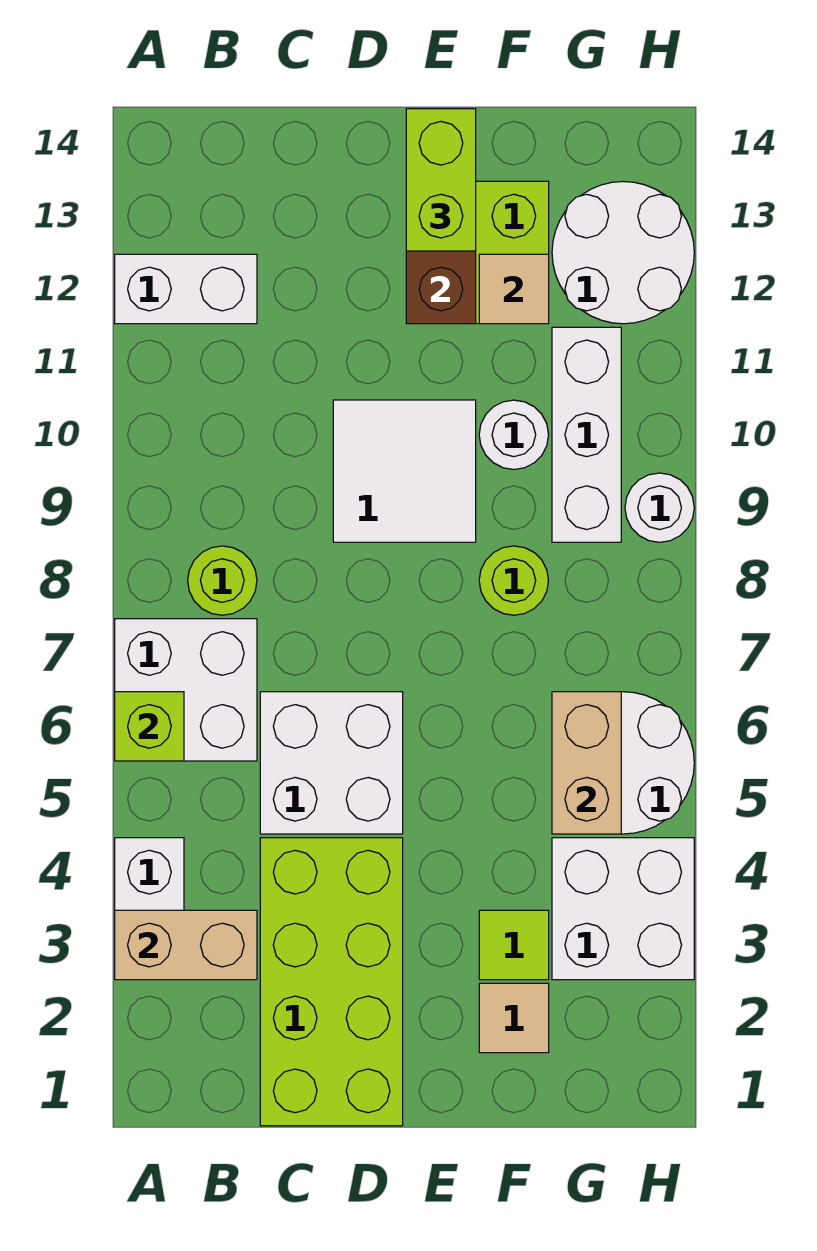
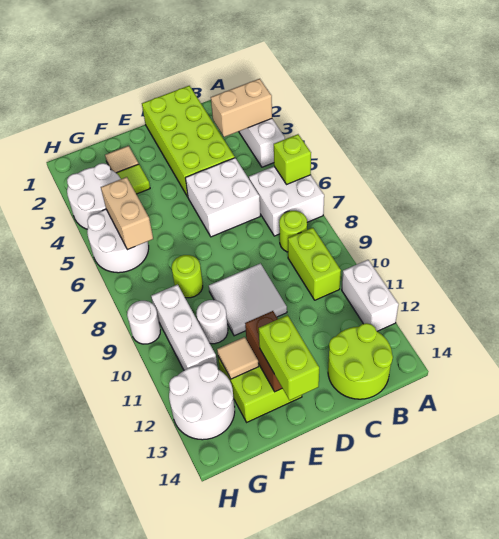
white brick A12:B12 level 1 -> white brick A11:A12 level 1
none -> lime brick B9:B10 level 1
none -> lime round brick B13:C14 level 1
white brick G3:H4 level 1 -> white round brick G3:H4 level 1

